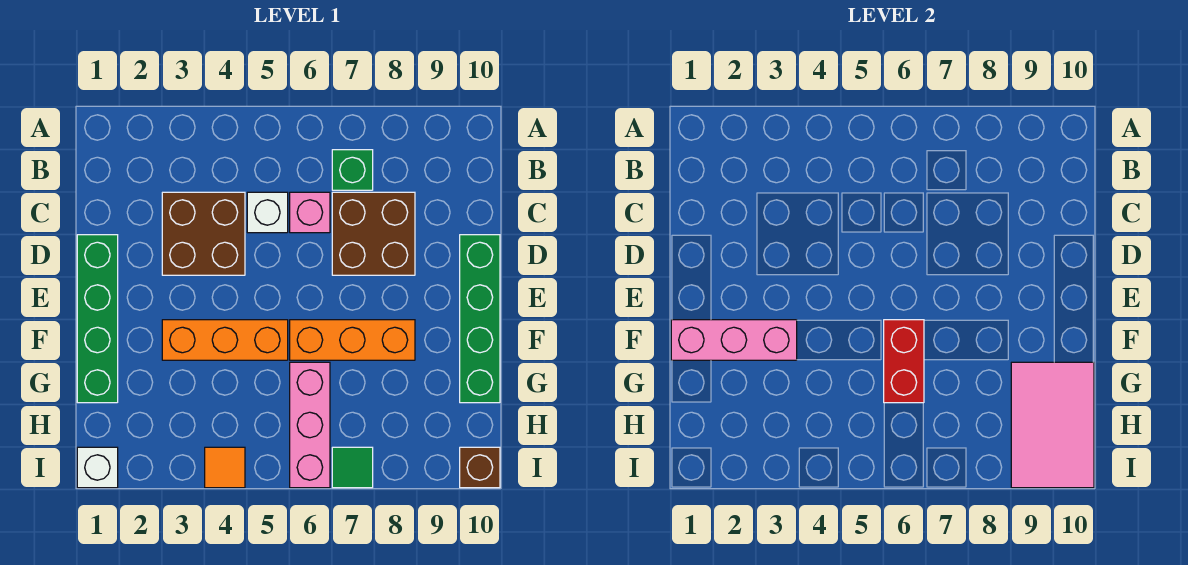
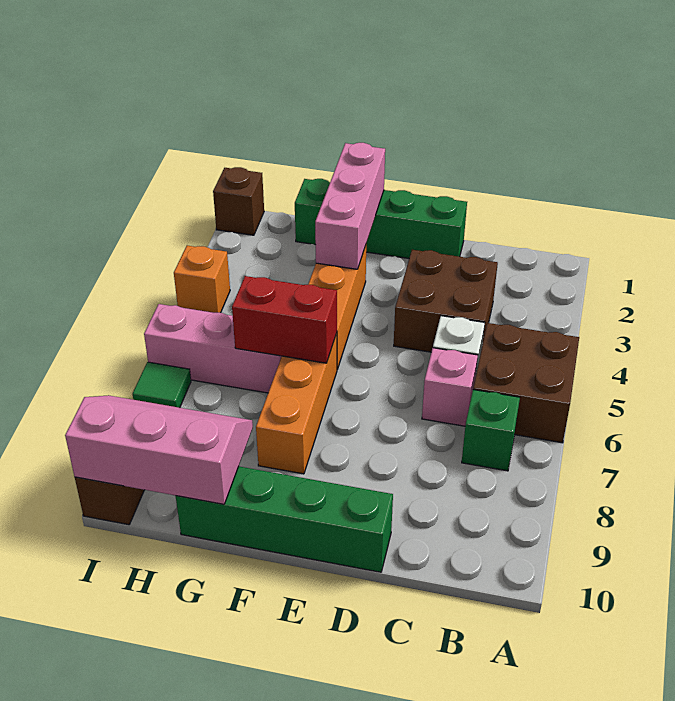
brown brick C7:D8 level 1 -> brown brick A5:B6 level 1
pink tile G9:I10 level 2 -> pink slope G9:I10 level 2 top 10
white brick I1 level 1 -> brown brick I1 level 1
orange tile I4 level 1 -> orange brick I4 level 1

